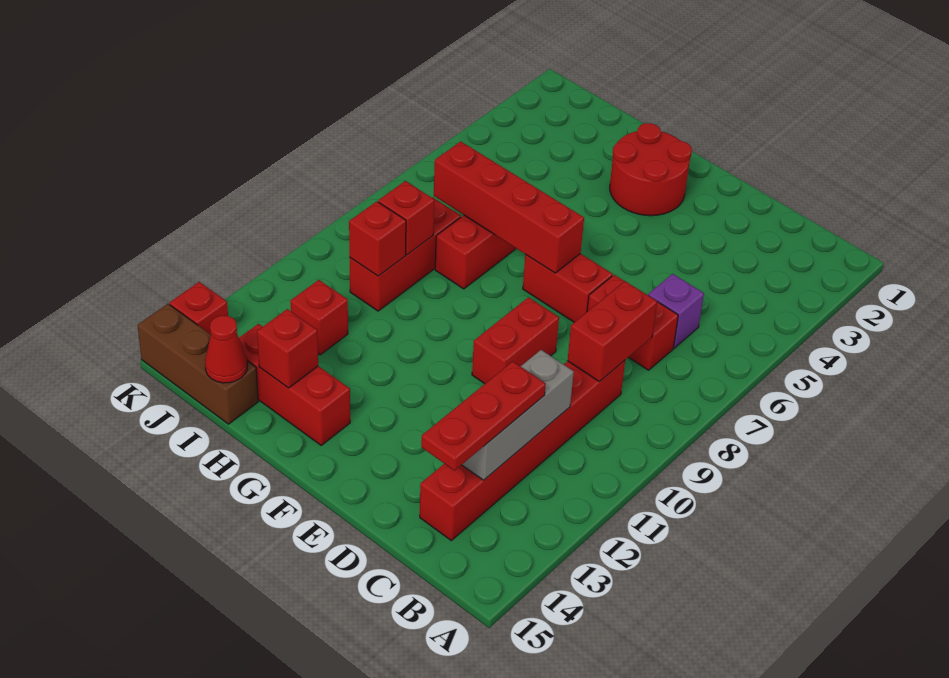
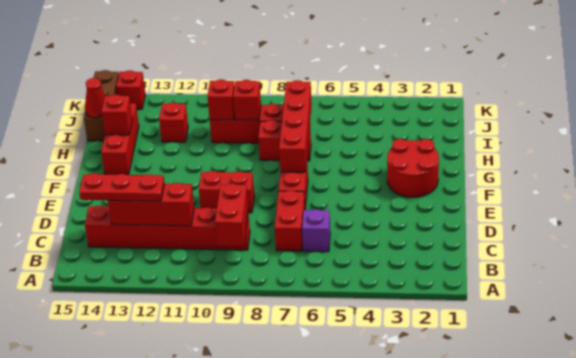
red brick C8:C9 level 2 -> red brick B9:C9 level 2
grey brick C11:C13 level 2 -> red brick C11:C13 level 2

